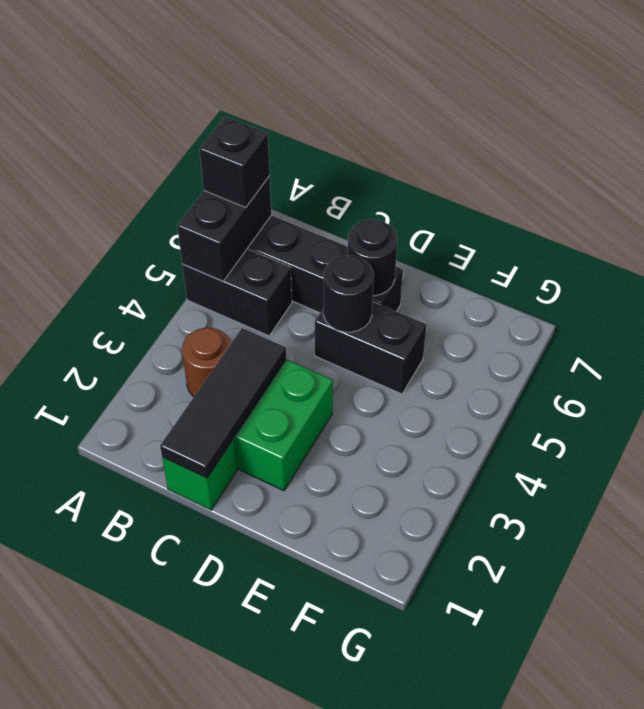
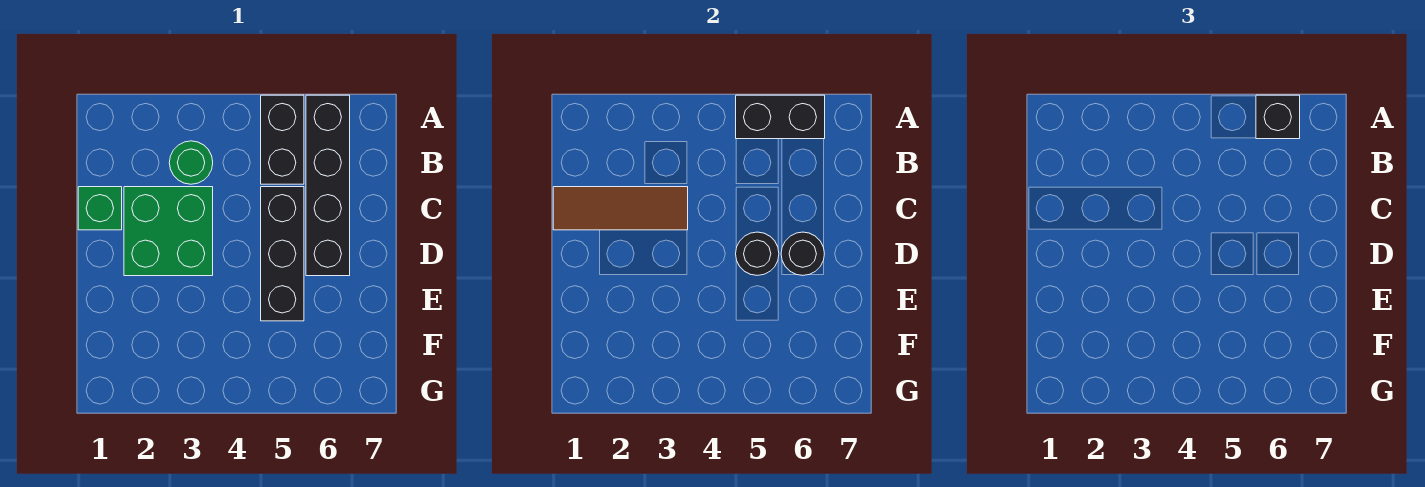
brown round brick B3 level 1 -> green round brick B3 level 1
black tile C1:C3 level 2 -> brown tile C1:C3 level 2
black brick D5:E5 level 1 -> black brick C5:E5 level 1

